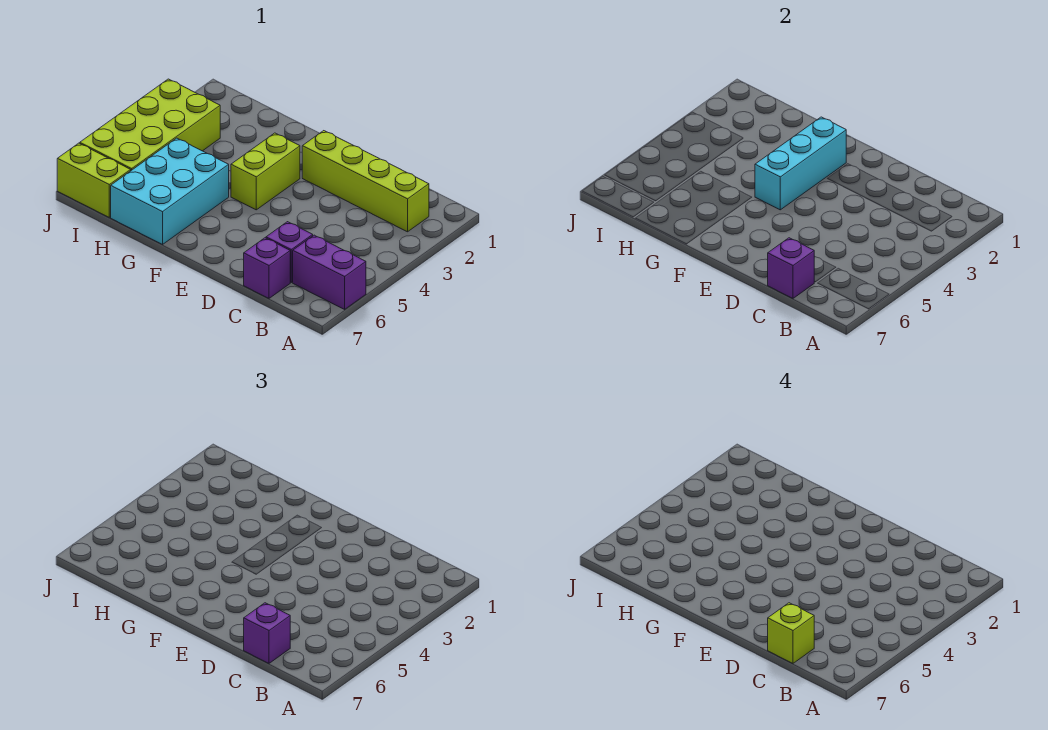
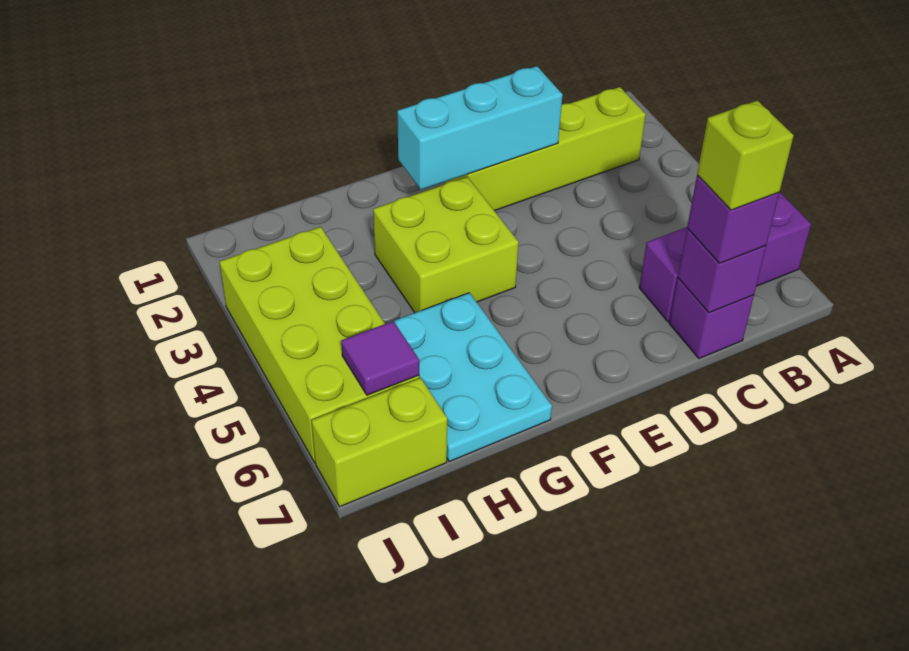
cyan brick F2:F4 level 2 -> cyan brick D2:F2 level 2
lime brick F3:F4 level 1 -> lime brick F3:G4 level 1
cyan brick G5:H7 level 1 -> cyan plate G5:H7 level 1
none -> purple tile I6 level 2

